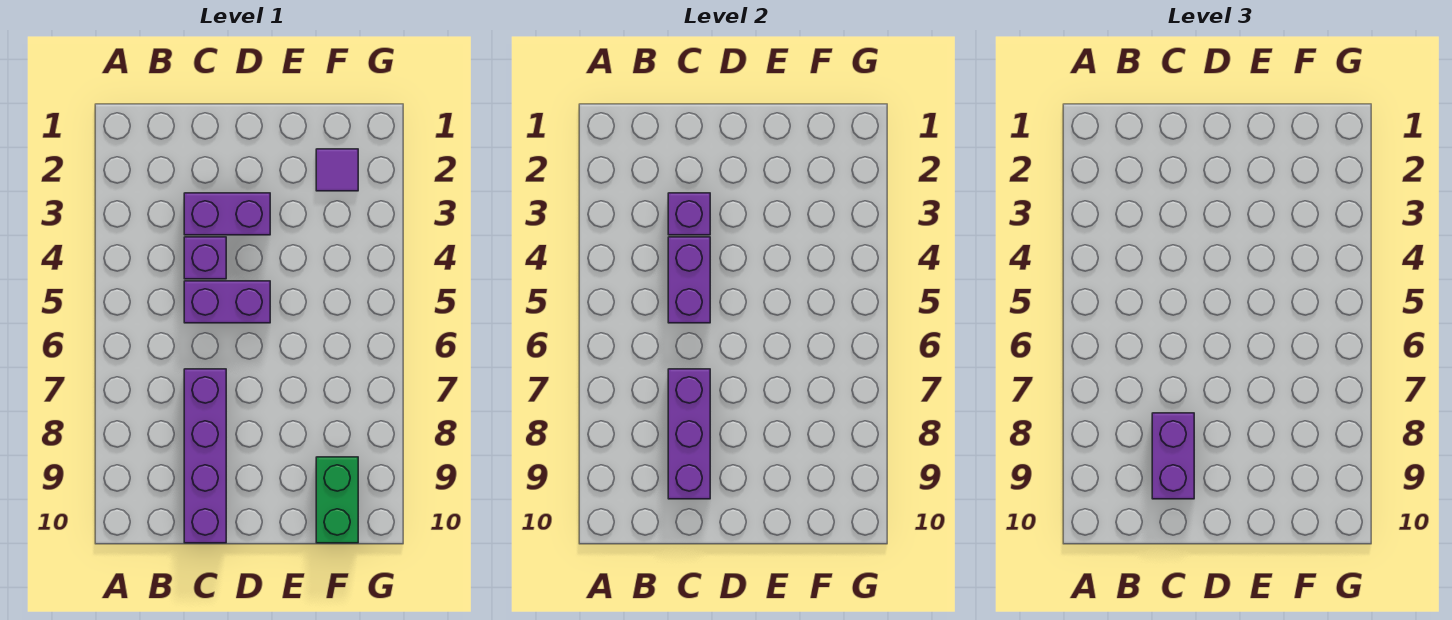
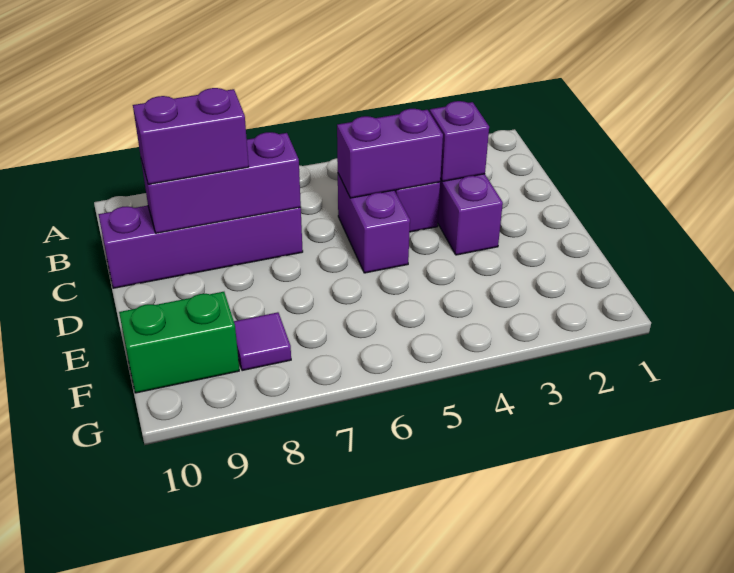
purple tile F2 level 1 -> purple tile F8 level 1

